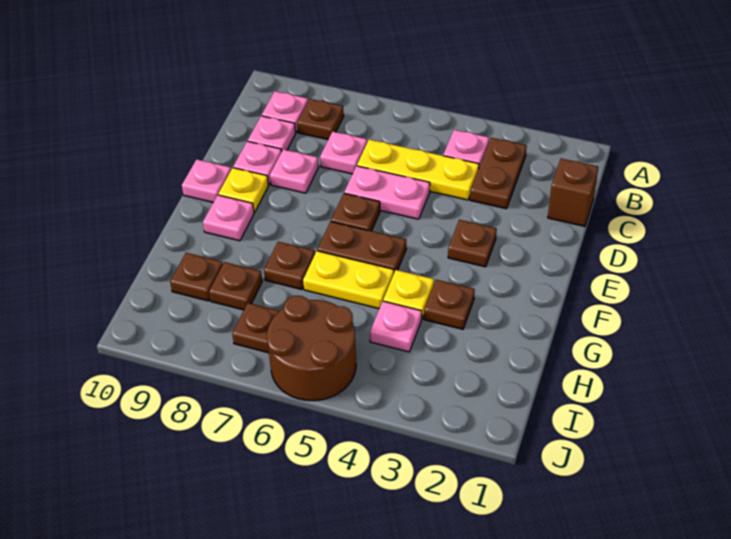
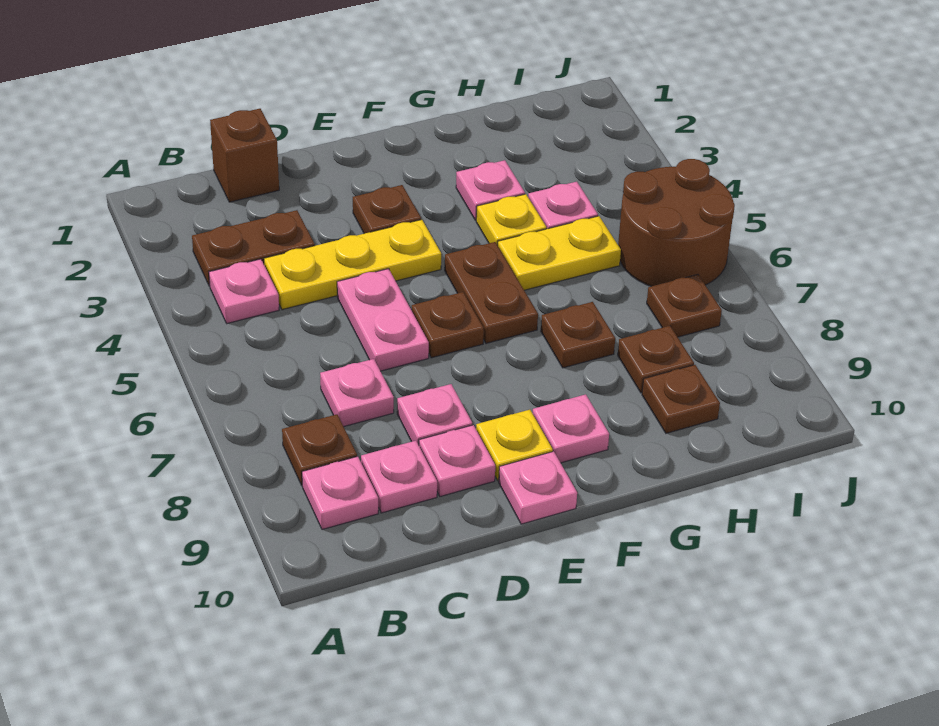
yellow plate C4:C6 level 1 -> yellow plate C4:E4 level 1
brown plate G3 level 1 -> pink plate G3 level 1
yellow plate G5:G6 level 1 -> yellow plate G5:H5 level 1

